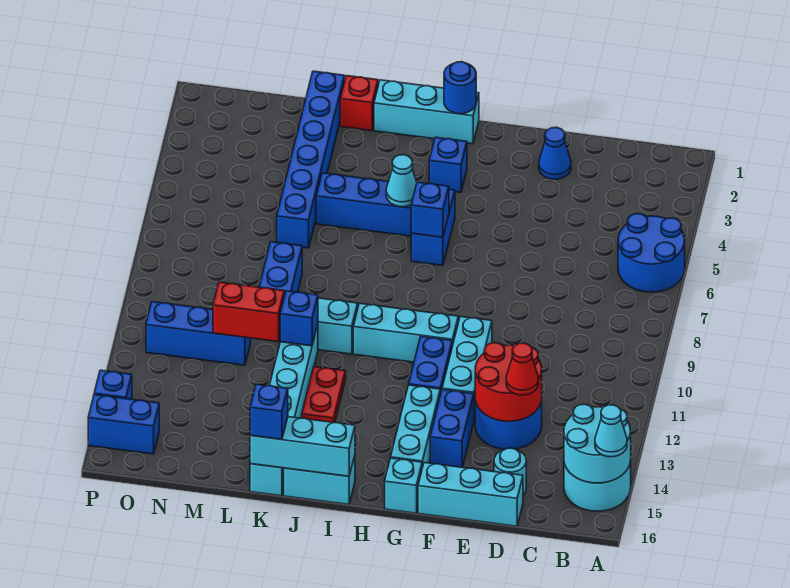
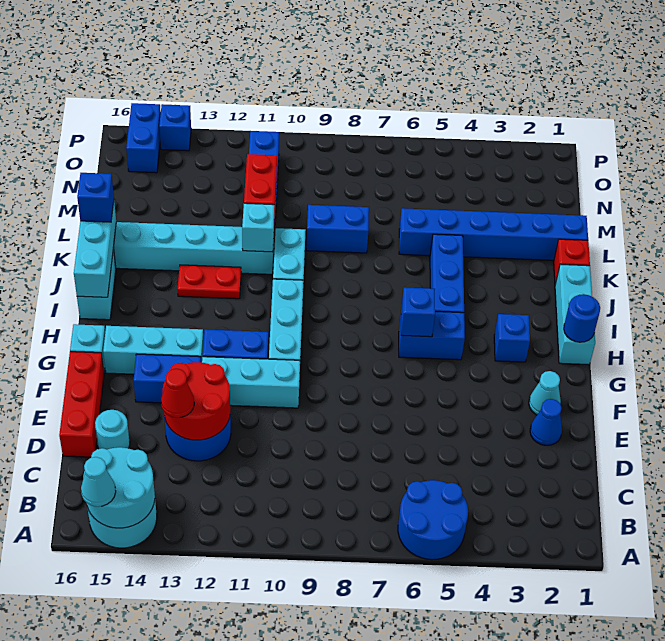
cyan brick D16:F16 level 1 -> red brick D16:F16 level 1
cyan cone I5 level 2 -> cyan cone F2 level 1
blue brick K11 level 2 -> cyan brick K11 level 2

